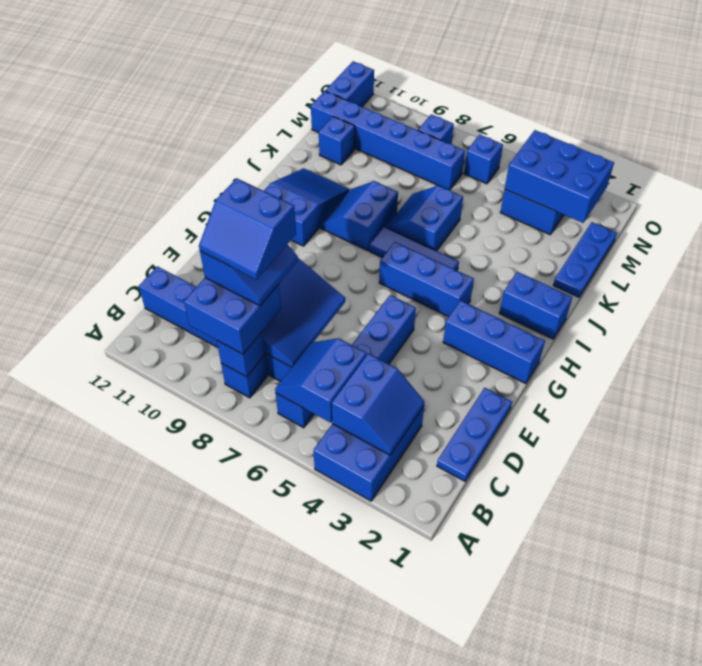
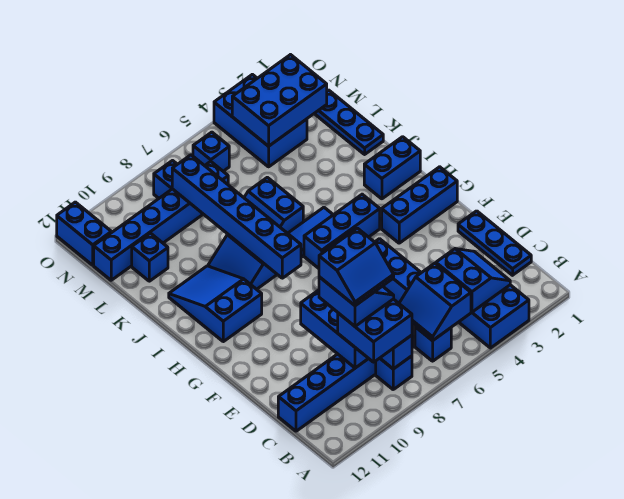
none -> blue brick H8:M8 level 2

